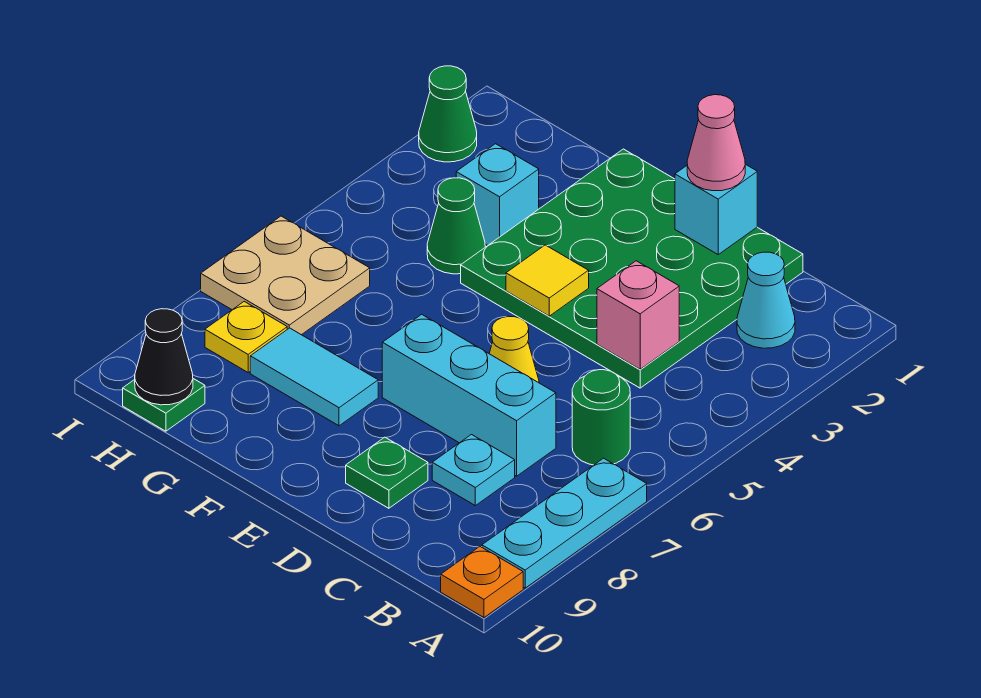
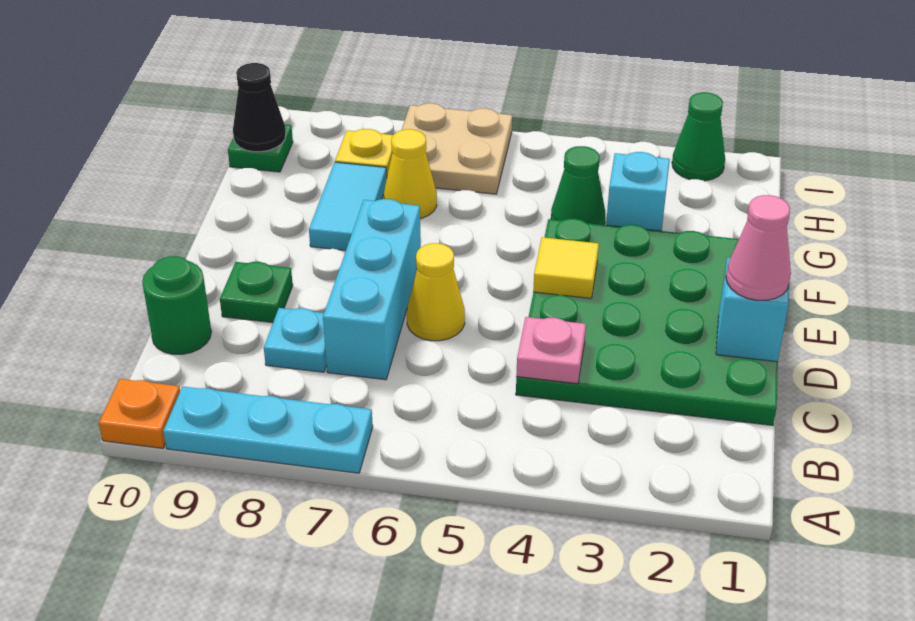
cyan cone B2 level 1 -> none
green round brick B6 level 1 -> green round brick C10 level 1
pink brick C4 level 2 -> pink plate C4 level 2
none -> yellow cone G7 level 1

